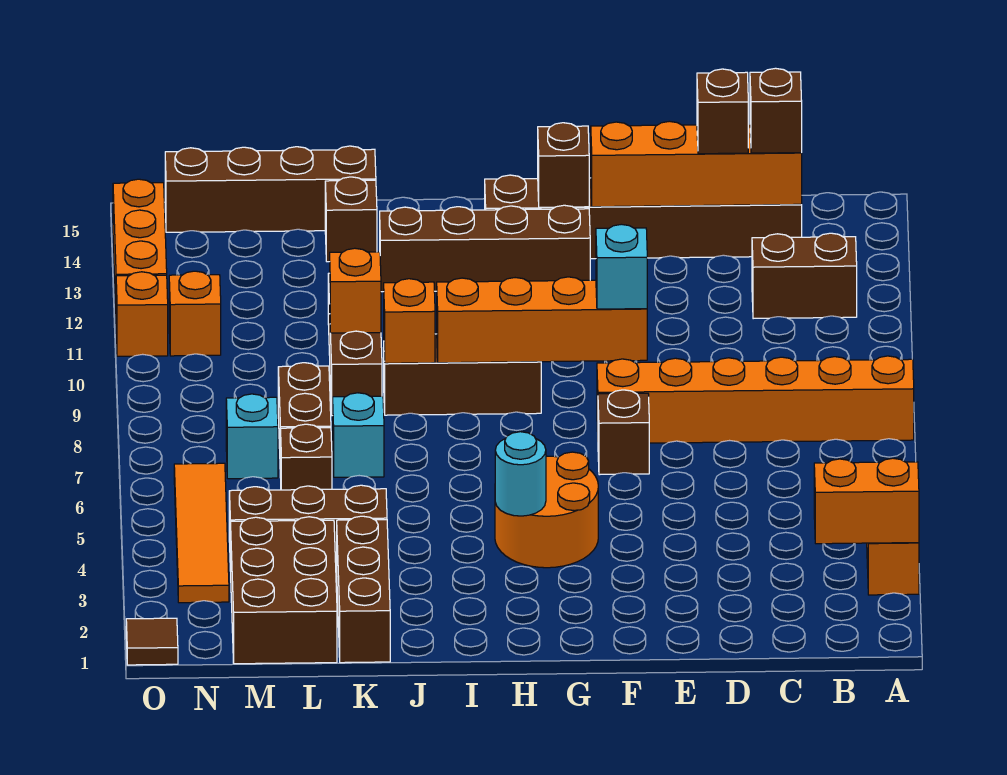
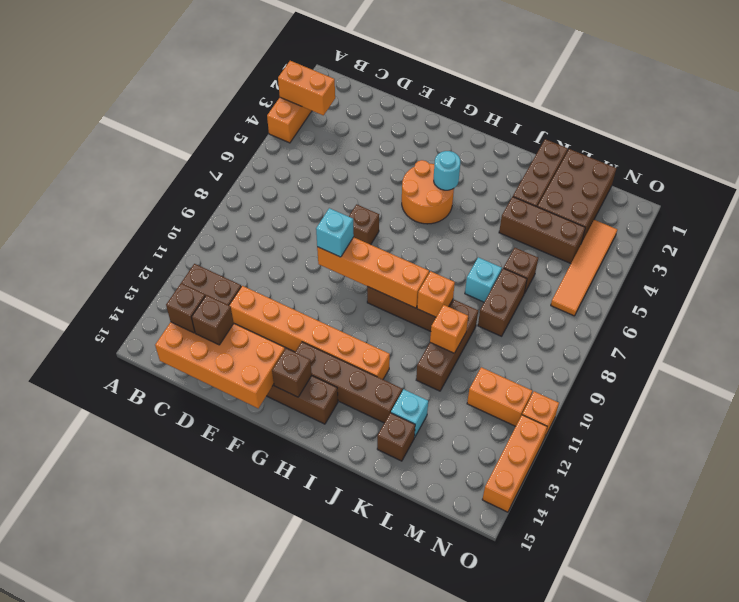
orange brick A8:F8 level 1 -> orange brick D12:I12 level 1
orange brick C14:F14 level 2 -> orange brick C14:F15 level 2
brown brick K15:N15 level 1 -> none
cyan brick M7 level 1 -> cyan brick K13 level 1
orange brick N11 level 1 -> orange brick M11:N11 level 1
brown tile O1 level 1 -> none

